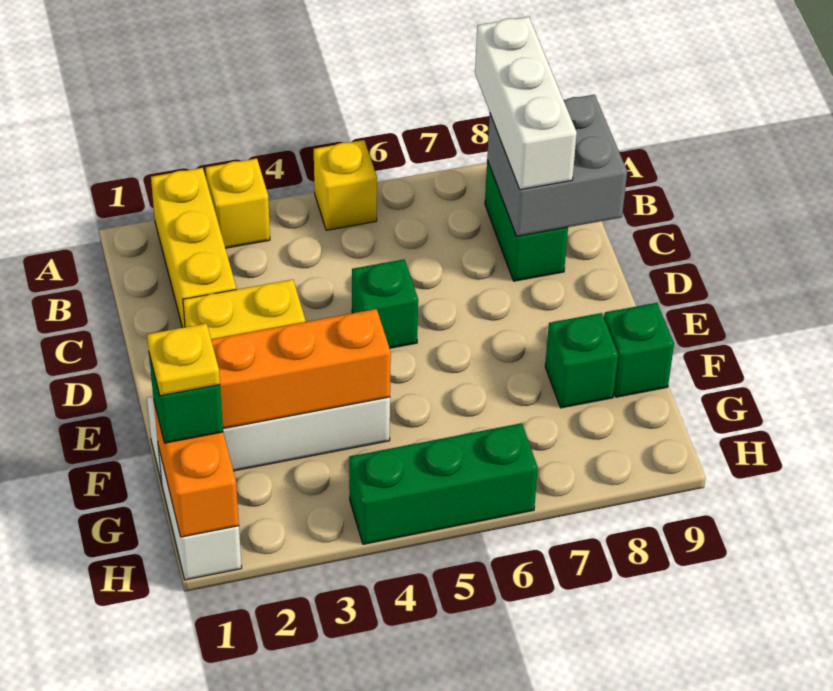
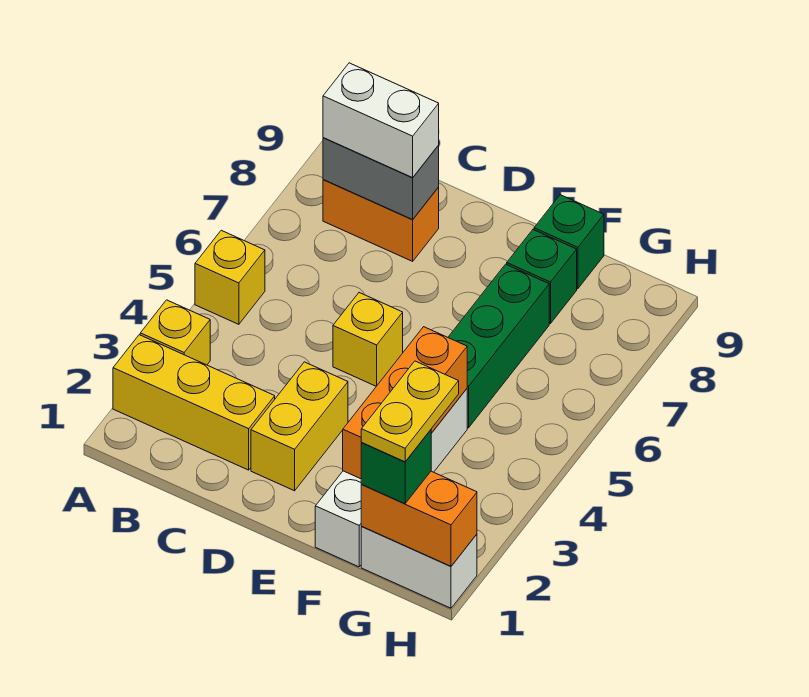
white brick A8:C8 level 3 -> white brick B8:C8 level 3
green brick B8:C8 level 1 -> orange brick B8:C8 level 1
grey brick B8:C9 level 2 -> grey brick B8:C8 level 2
green brick D5 level 1 -> yellow brick D5 level 1
yellow plate G1 level 4 -> yellow plate G1:G2 level 4
green brick H4:H6 level 1 -> green brick F5:F7 level 1

